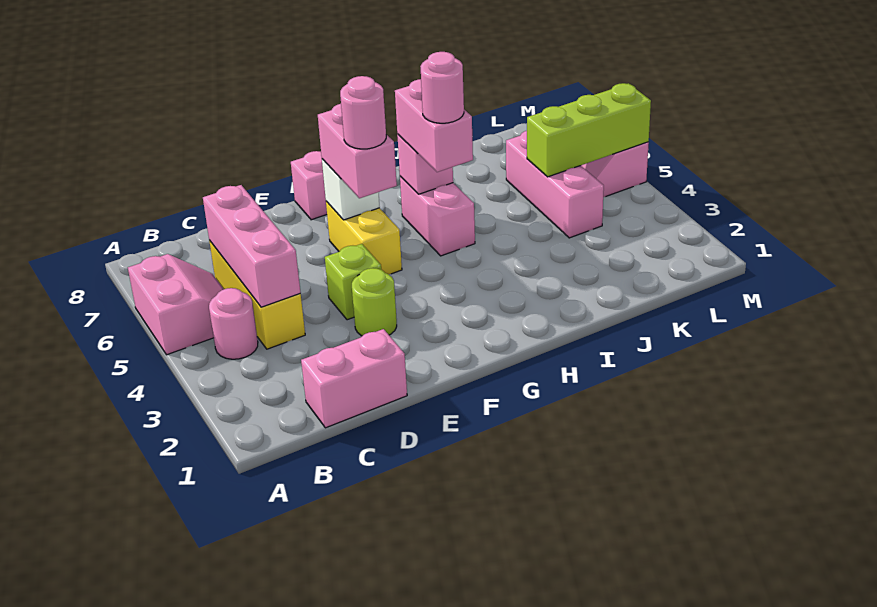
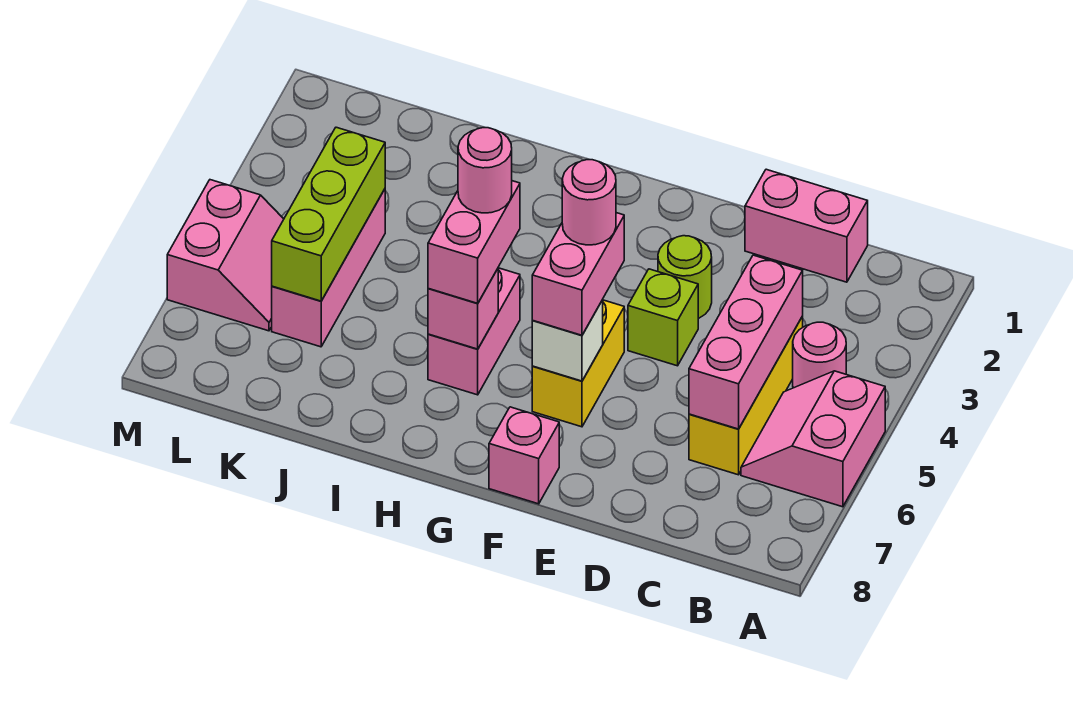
lime brick K5:M5 level 2 -> lime brick K4:K6 level 2

